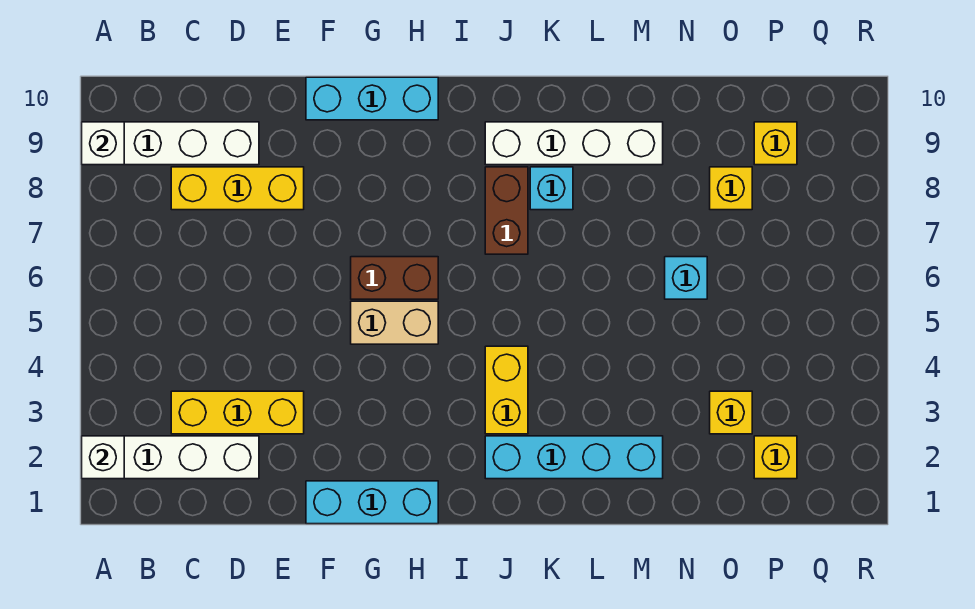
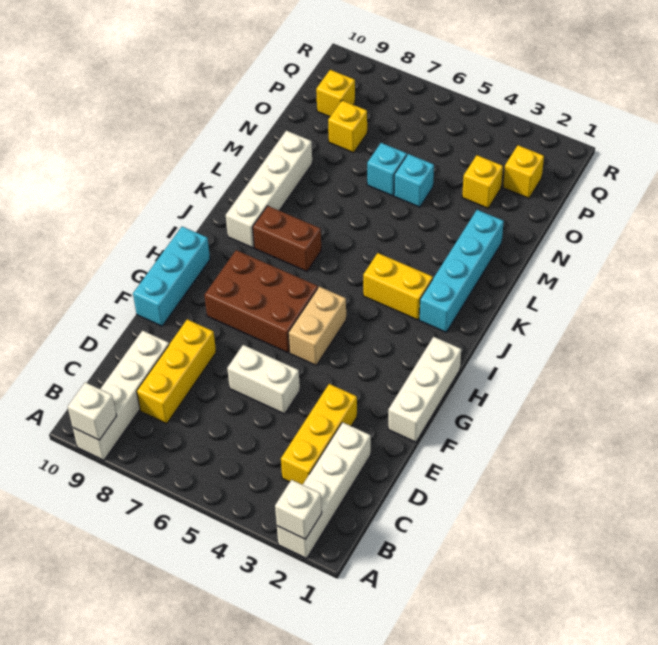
none -> white brick E5:E6 level 1
cyan brick F1:H1 level 1 -> white brick F1:H1 level 1
brown brick G6:H6 level 1 -> brown brick G6:H8 level 1
cyan brick K8 level 1 -> cyan brick N5 level 1

